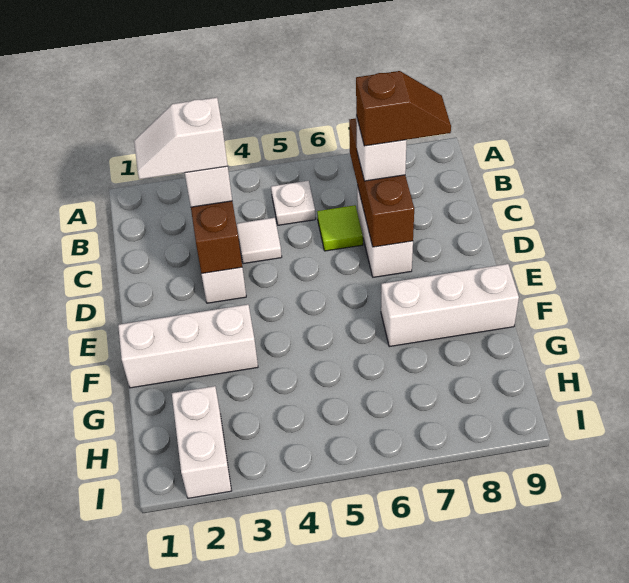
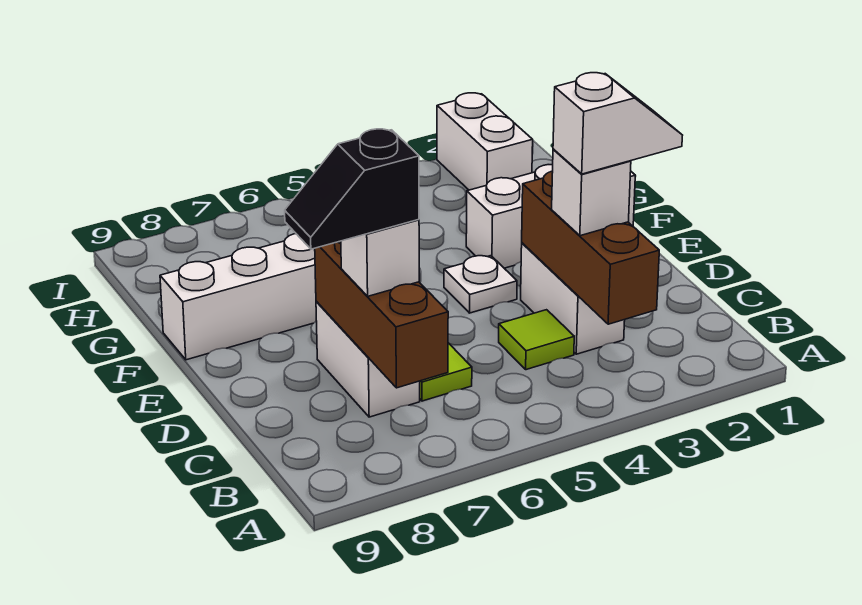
white plate B5 level 1 -> white plate E4 level 1
white tile C4 level 1 -> lime tile C4 level 1
brown slope C7:C8 level 4 top 7 -> black slope C7:C8 level 4 top 7

